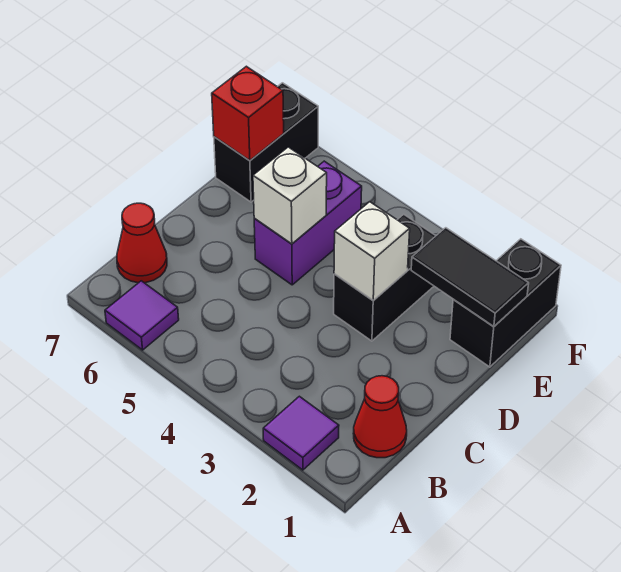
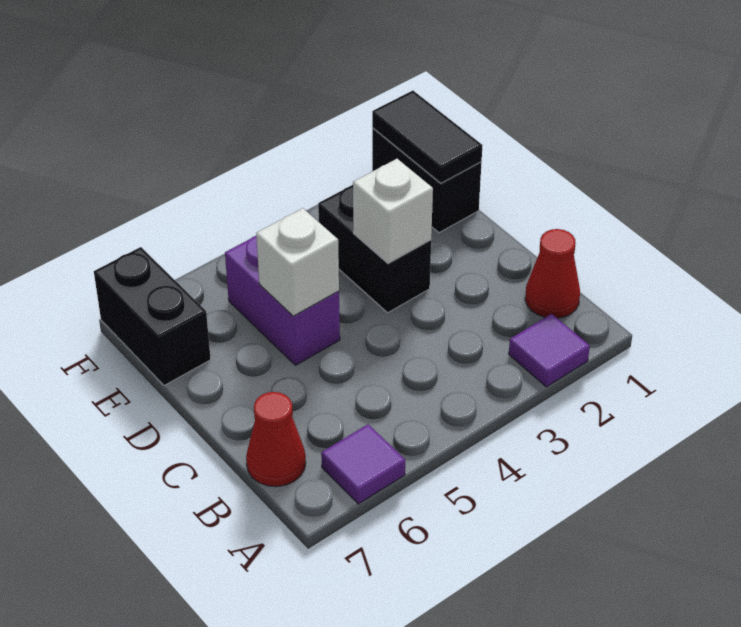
black tile E1:E2 level 2 -> black tile E1:F1 level 2
red brick E7 level 2 -> none

